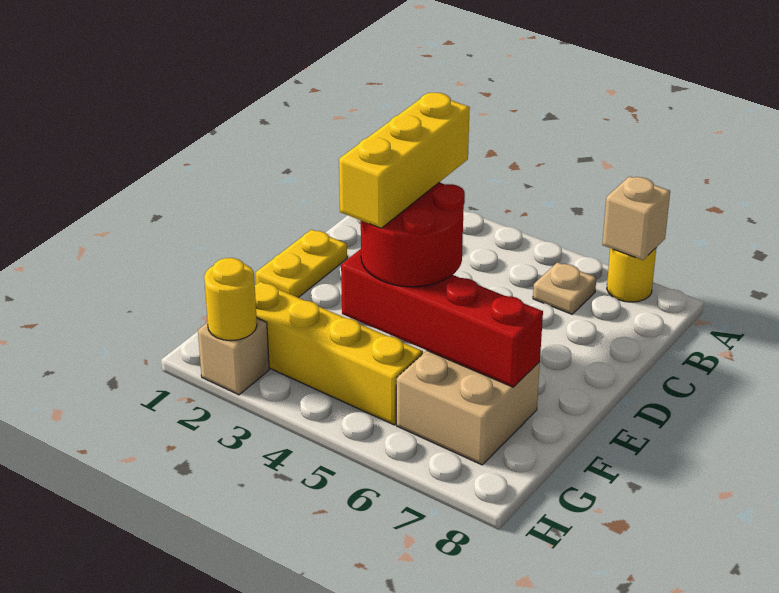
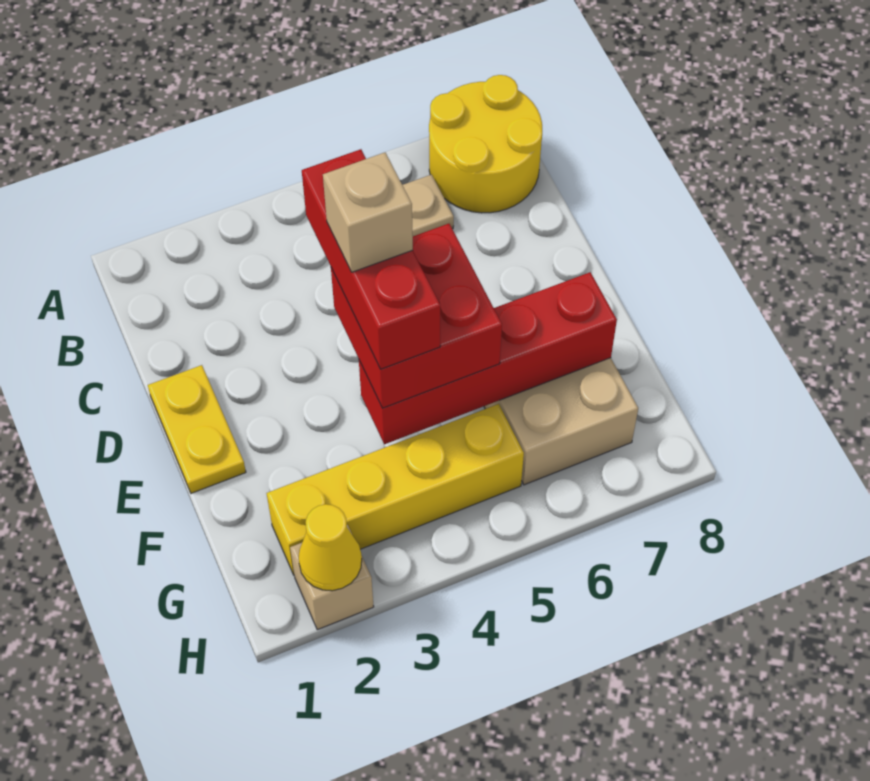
yellow round brick A7 level 1 -> yellow round brick A7:B8 level 1
tan brick A7 level 2 -> tan brick E4 level 5
yellow brick D4:F4 level 4 -> red brick D4:F4 level 4
red round brick E4:F5 level 3 -> red brick E4:F5 level 3
yellow round brick H2 level 2 -> yellow cone H2 level 2

